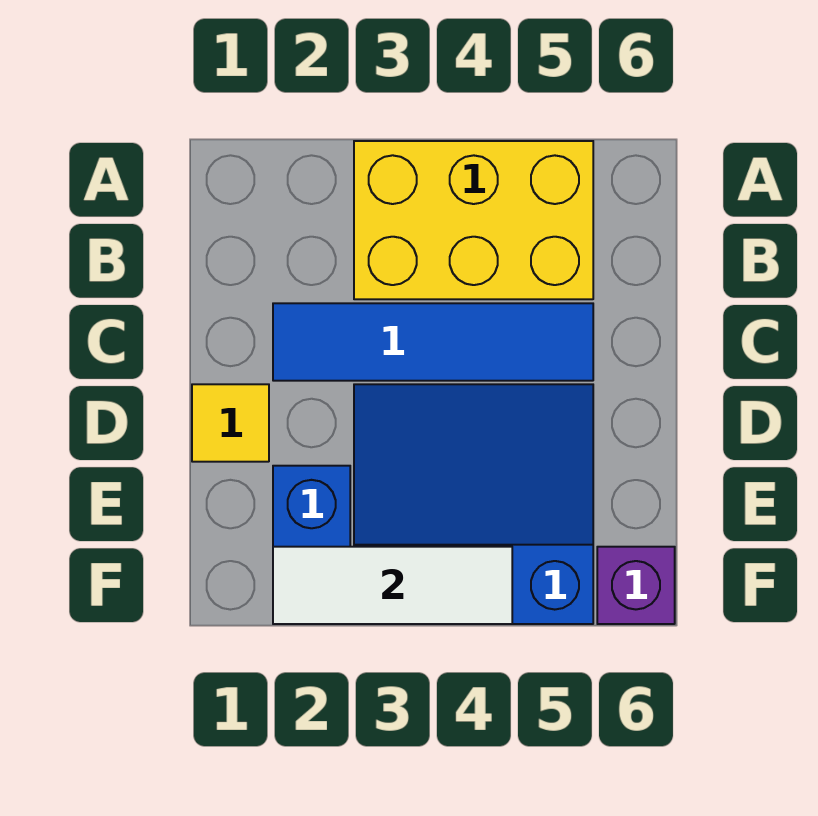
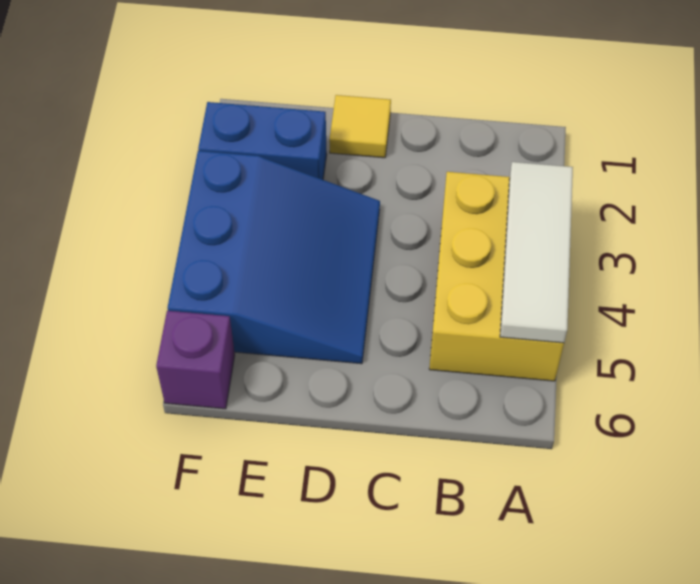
blue tile C2:C5 level 1 -> none
white tile F2:F4 level 2 -> white tile A3:A5 level 2

